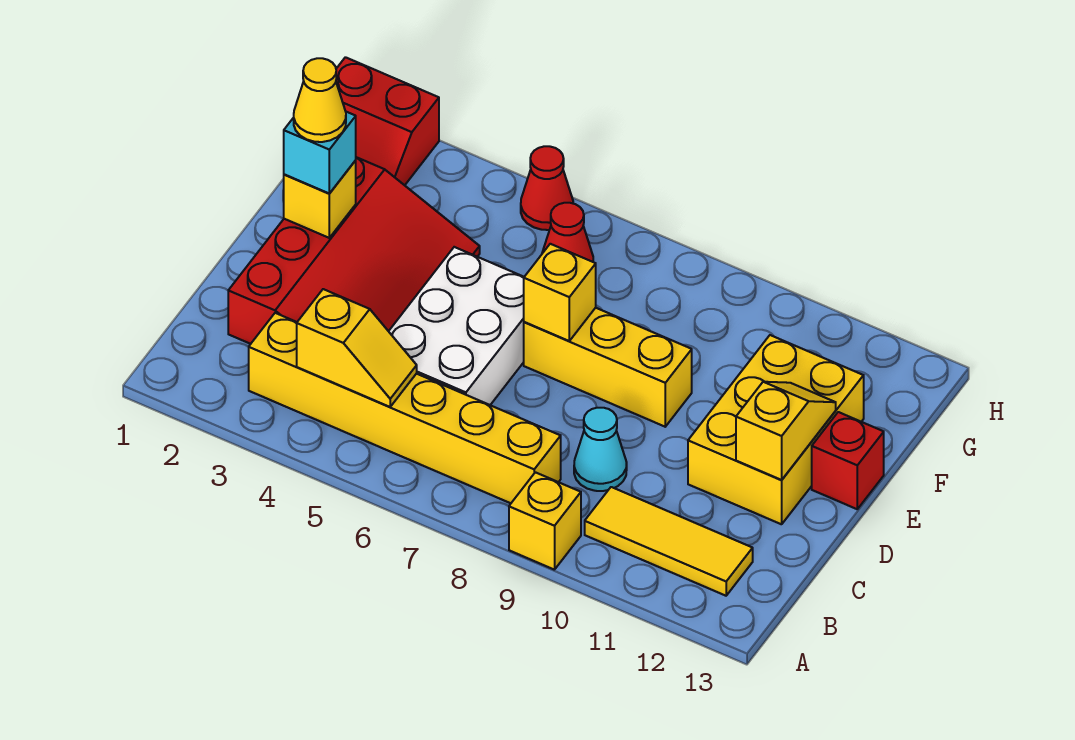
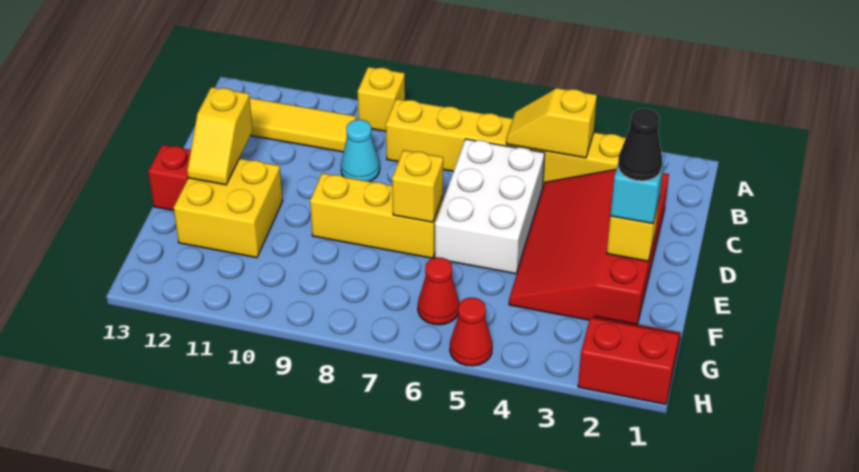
yellow brick D11:F12 level 1 -> yellow brick E11:F12 level 1
yellow cone E2 level 4 -> black cone E2 level 4

